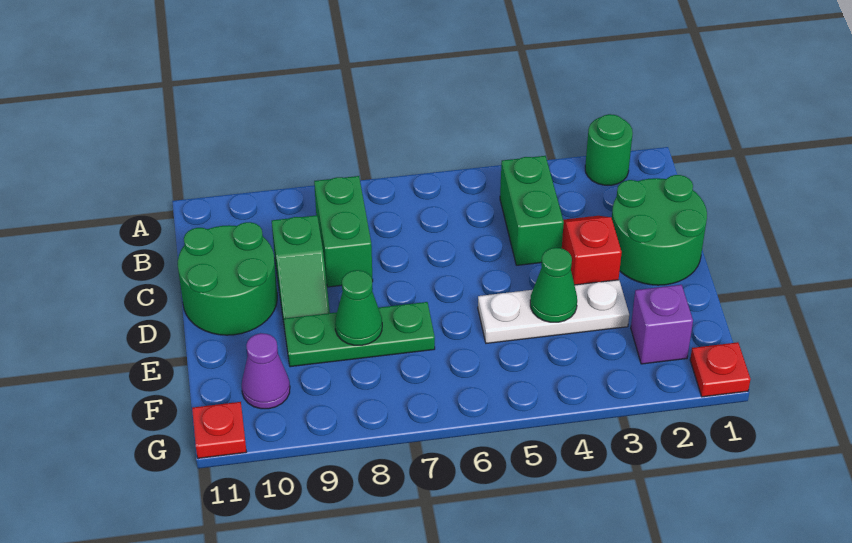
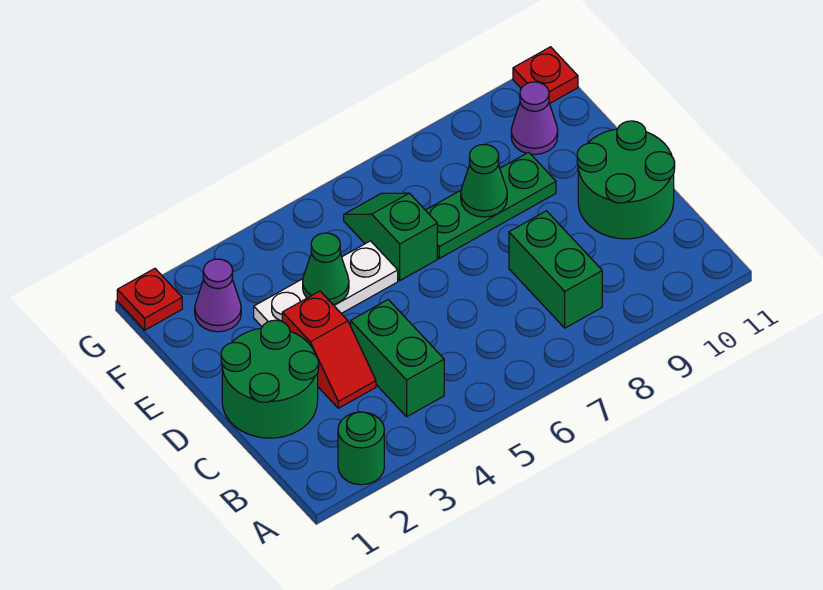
green slope C9:D9 level 1 top C -> green slope E6:F6 level 1 top E
purple brick F2 level 1 -> purple cone F2 level 1

